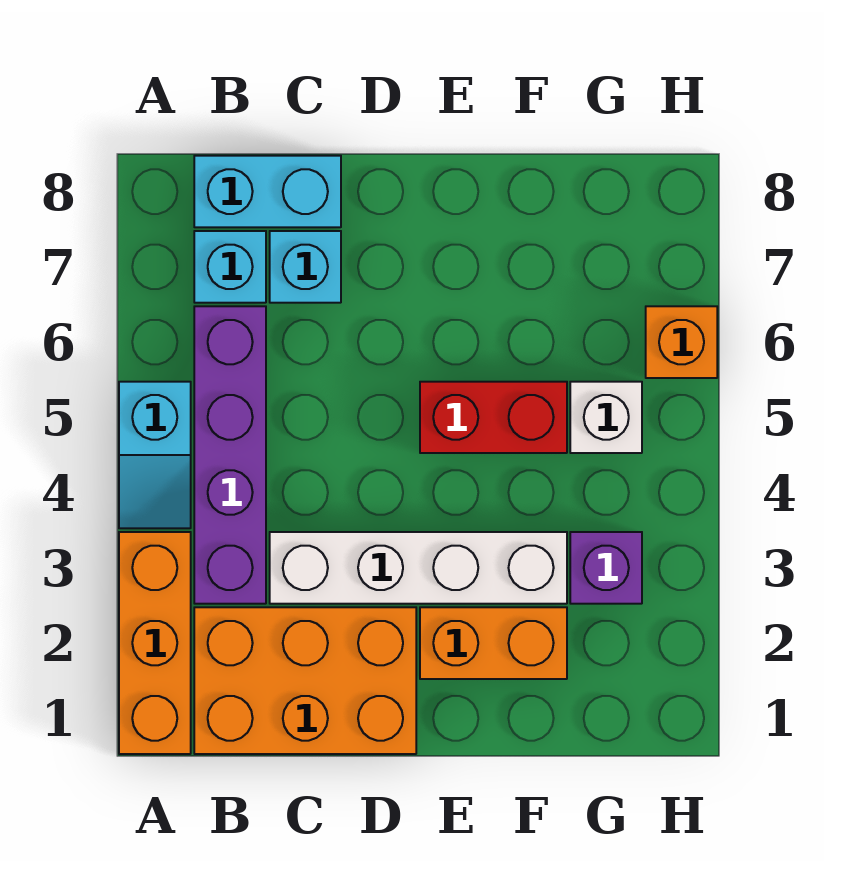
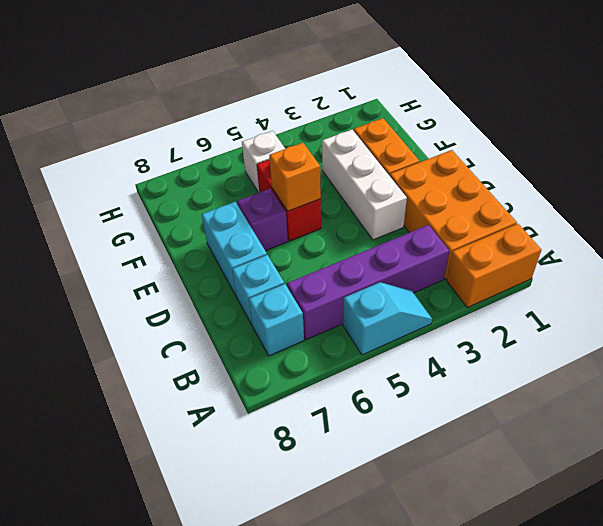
orange brick A1:A3 level 1 -> orange brick A1:A2 level 1
cyan brick B8:C8 level 1 -> cyan brick D7:E7 level 1
white brick C3:F3 level 1 -> white brick D3:F3 level 1
purple brick G3 level 1 -> purple brick E6 level 1
orange brick H6 level 1 -> orange brick E5 level 2

